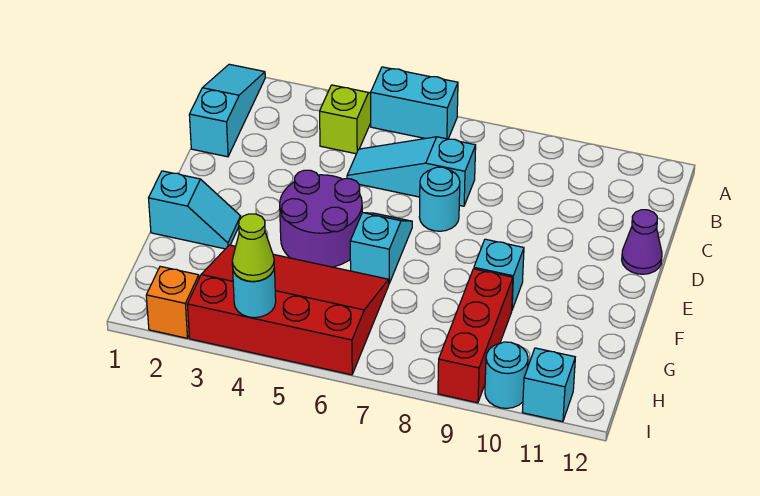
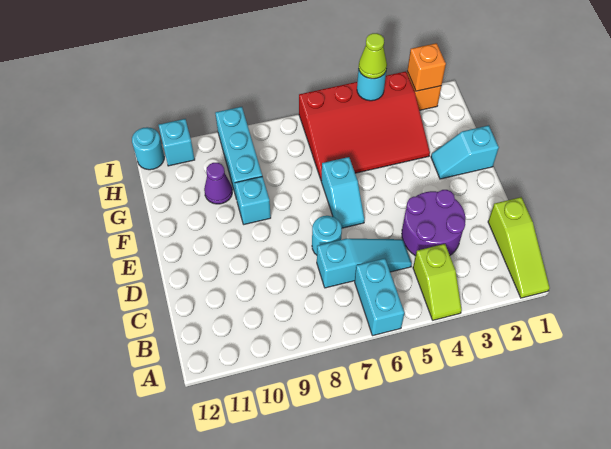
cyan slope A1:C1 level 1 top C -> lime slope A1:C1 level 1 top C
cyan brick A5:A6 level 1 -> cyan brick A6:B6 level 1
purple cone D12 level 1 -> purple cone G10 level 1
purple round brick E4:F5 level 1 -> purple round brick C3:D4 level 1
red brick G9:I9 level 1 -> cyan brick G9:I9 level 1
none -> orange brick I2 level 2
cyan round brick I10 level 1 -> cyan round brick I12 level 1

